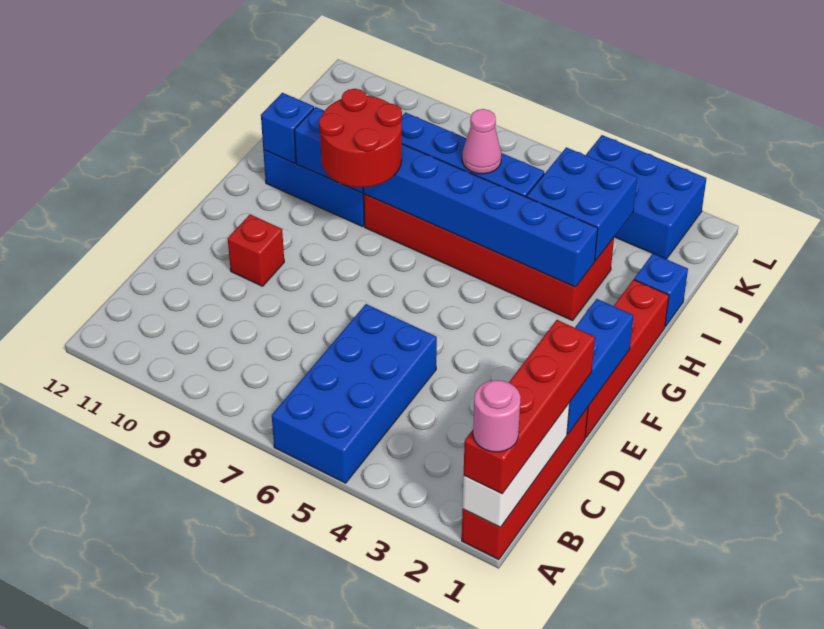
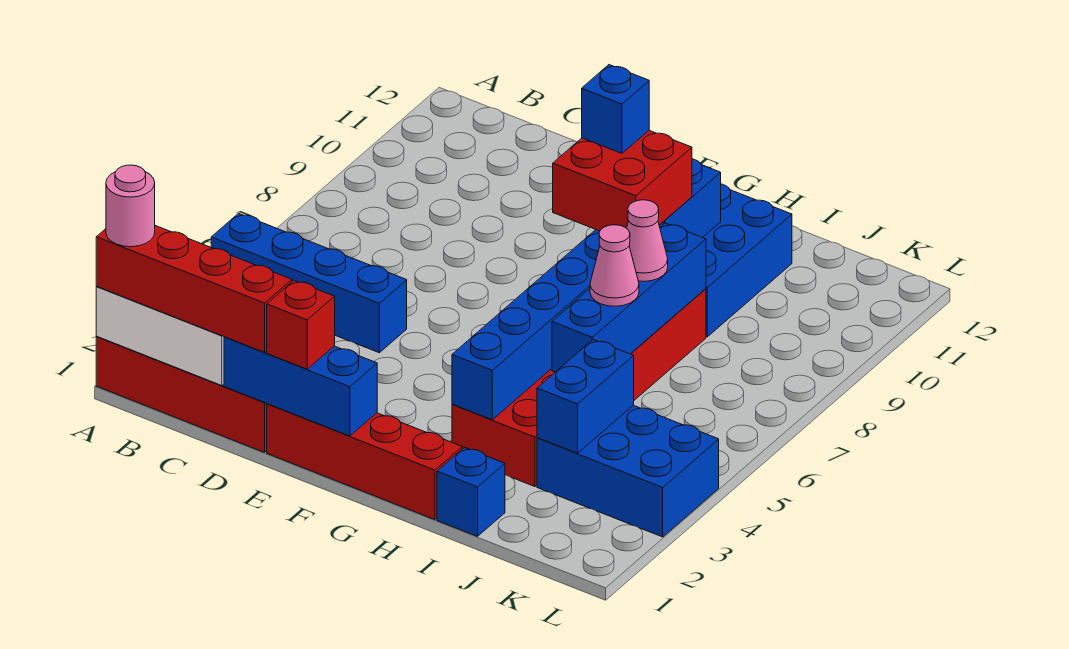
blue brick A5:D6 level 1 -> blue brick A5:D5 level 1
red brick E10 level 1 -> red brick E1 level 3
red round brick G8:H9 level 3 -> red brick G8:H9 level 3
blue brick H11 level 2 -> blue brick G9 level 4
blue brick I3:J4 level 2 -> blue brick J3:J4 level 2
none -> pink cone I7 level 3
blue brick K2:L4 level 1 -> blue brick J3:L4 level 1

